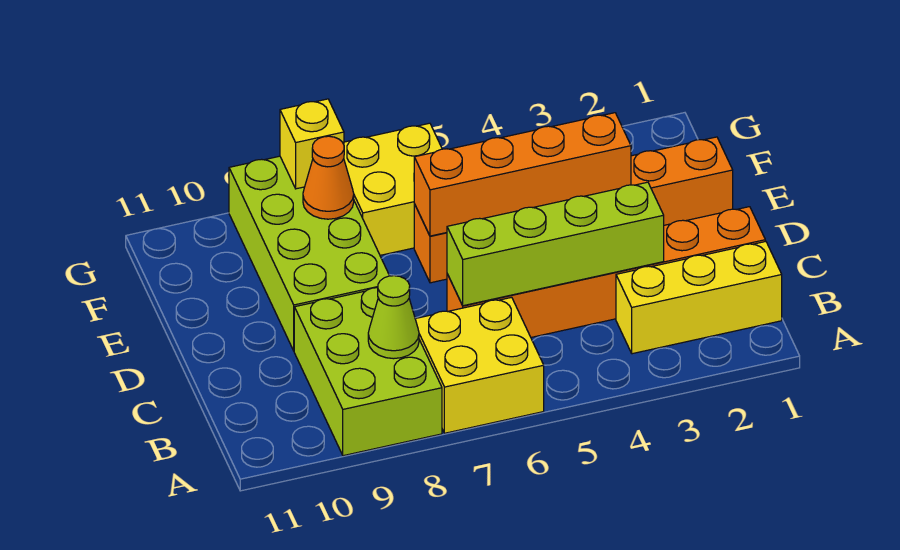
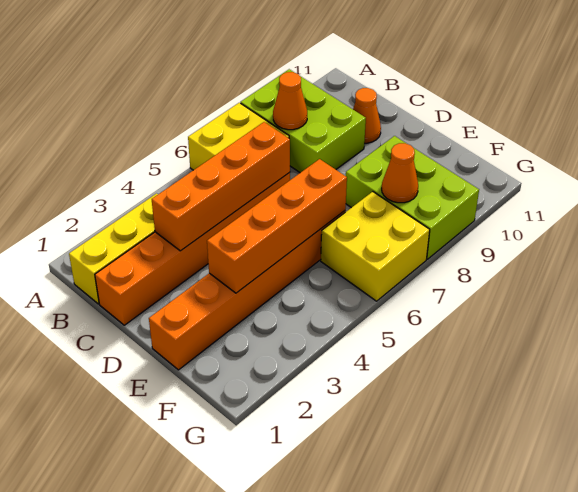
lime cone B8 level 2 -> orange cone B8 level 2
lime brick C3:C6 level 2 -> orange brick C3:C6 level 2
none -> orange cone C10 level 1
lime brick D8:G9 level 1 -> lime brick E8:G9 level 1
yellow brick G8 level 2 -> none

